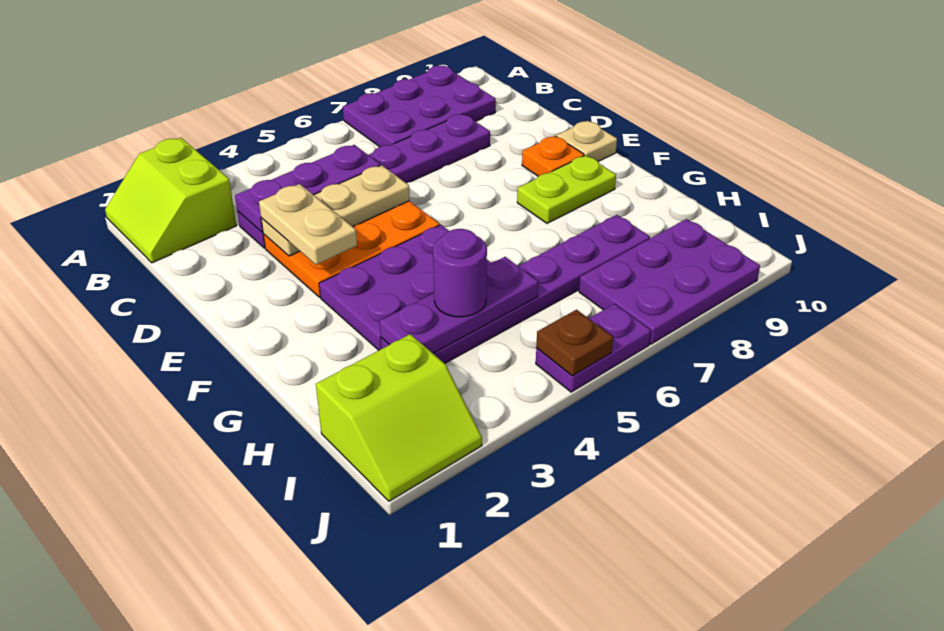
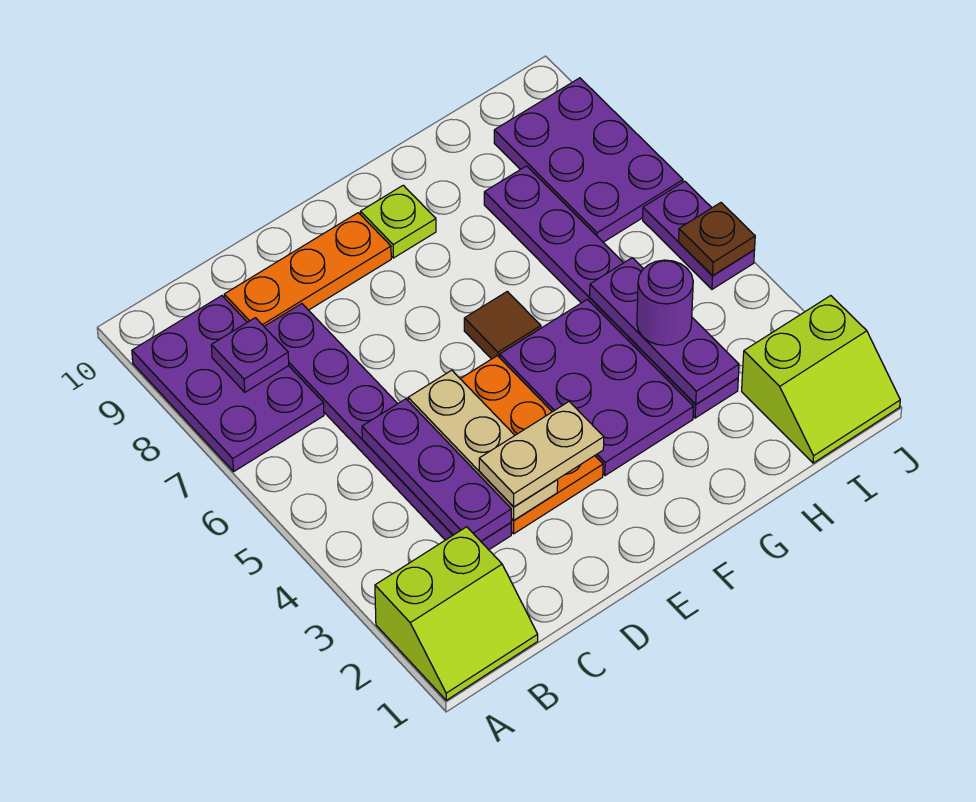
none -> purple plate B8 level 2
orange plate E9 level 1 -> orange plate C9:E9 level 1
tan plate E10 level 1 -> none
none -> brown tile F6 level 1
lime plate F8:F9 level 1 -> lime plate F9 level 1
lime slope I1:J2 level 1 top I -> lime slope I1:J2 level 1 top 2

